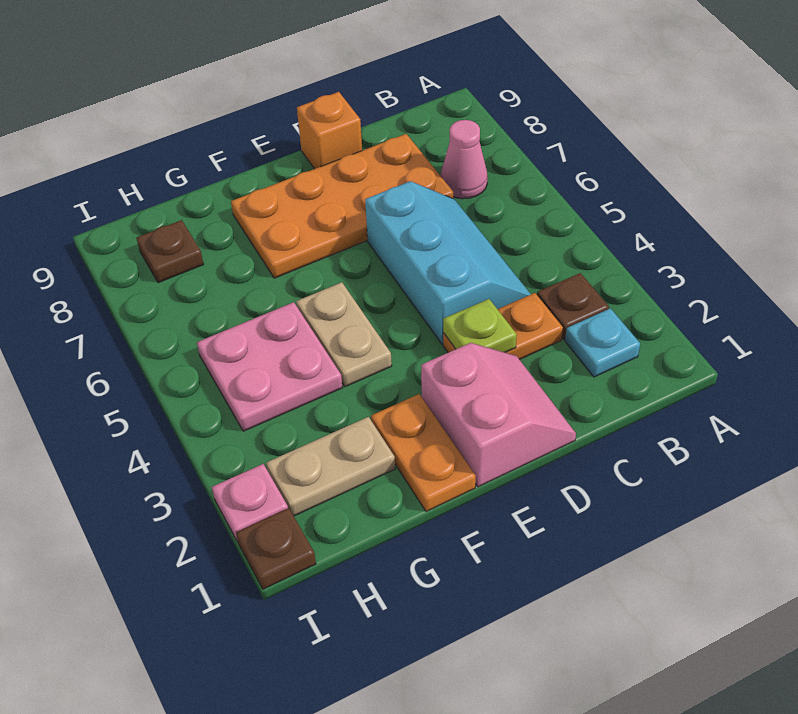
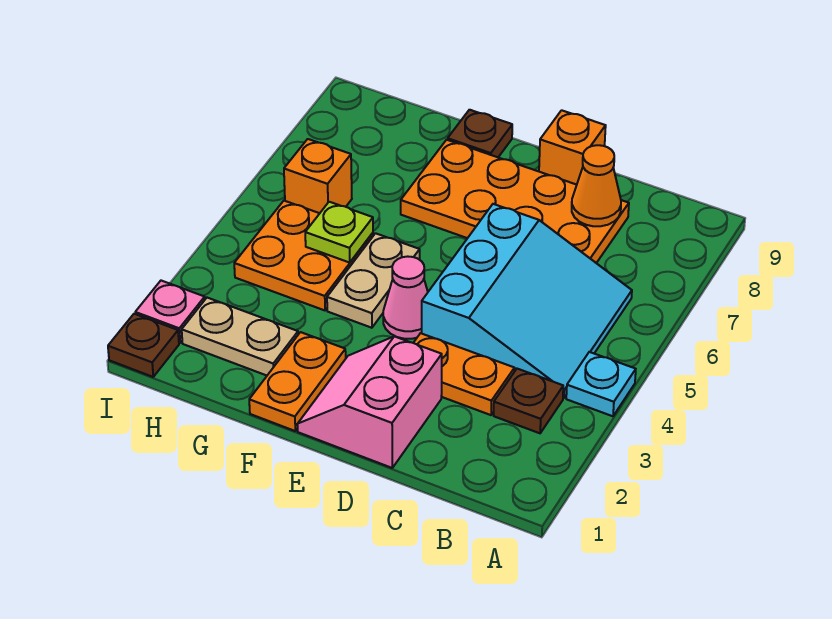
cyan plate B2 level 1 -> cyan plate A4 level 1
pink cone B7 level 1 -> pink cone E4 level 1
cyan slope C4:D6 level 1 top D -> cyan slope B4:D6 level 1 top D
none -> orange cone C8 level 2
pink slope D1:E2 level 1 top E -> pink slope D1:E2 level 1 top D
lime plate D3 level 2 -> lime plate G5 level 2
pink plate G4:H5 level 1 -> orange plate G4:H5 level 1
none -> orange brick H6 level 1
brown plate H8 level 1 -> brown plate F9 level 1

